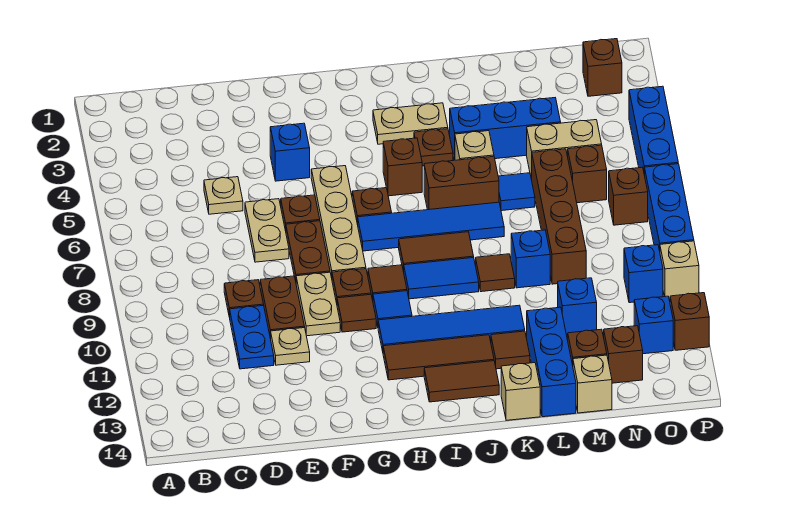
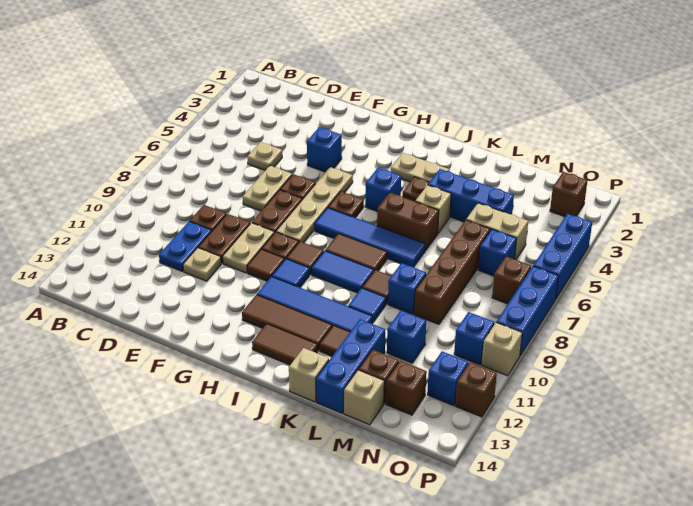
brown brick I5 level 1 -> blue brick I5 level 1
blue tile L6 level 1 -> blue tile K10 level 1
brown brick N6 level 1 -> blue brick N6 level 1

